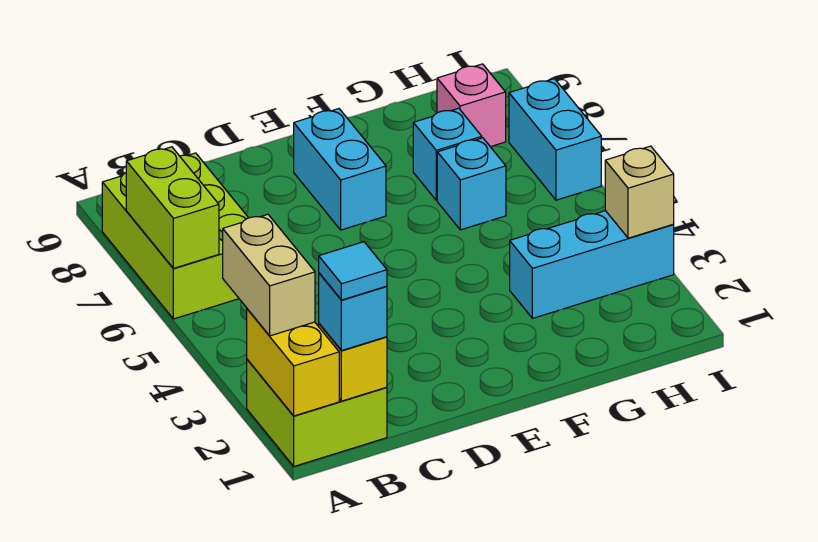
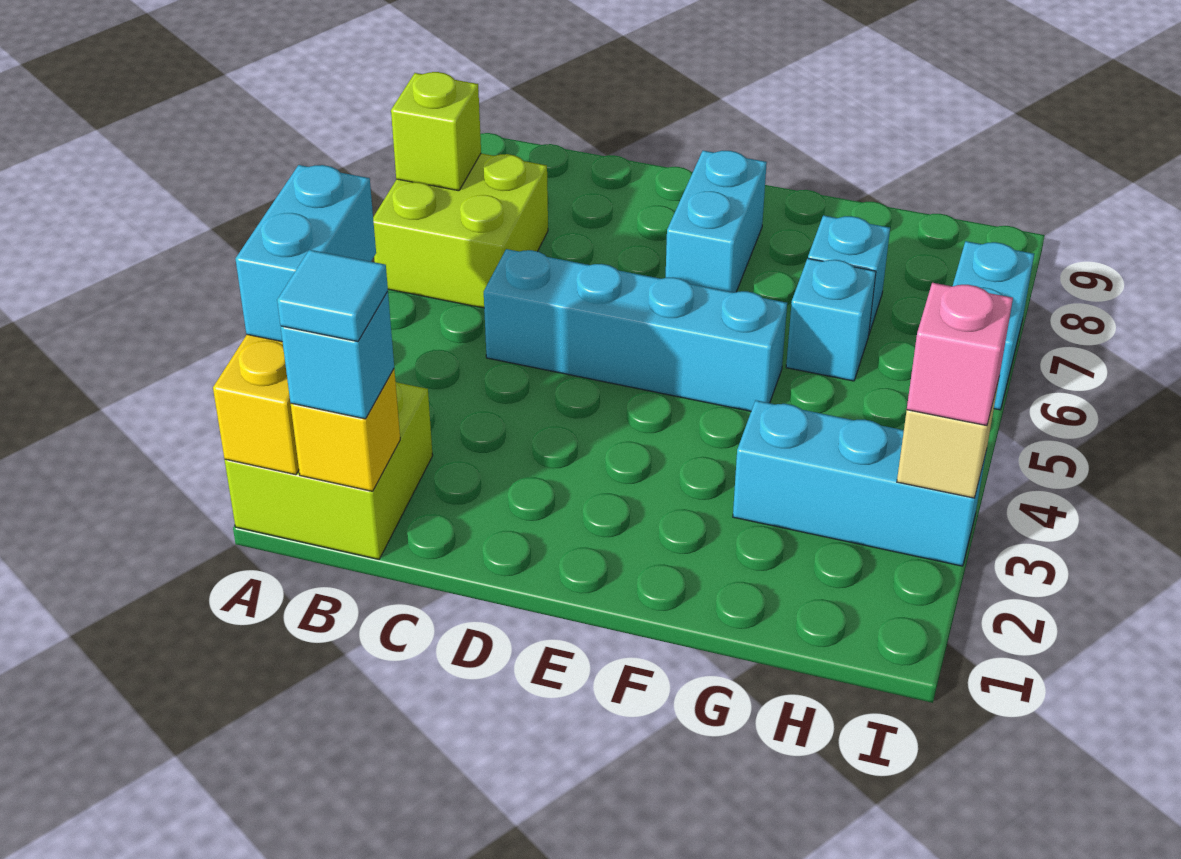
tan brick A2:A3 level 3 -> cyan brick A2:A3 level 3
lime brick A6:B8 level 1 -> lime brick A6:B7 level 1
lime brick A6:A7 level 2 -> lime brick A7 level 2
none -> cyan brick C5:F5 level 1
pink brick H8 level 1 -> pink brick I3 level 3

